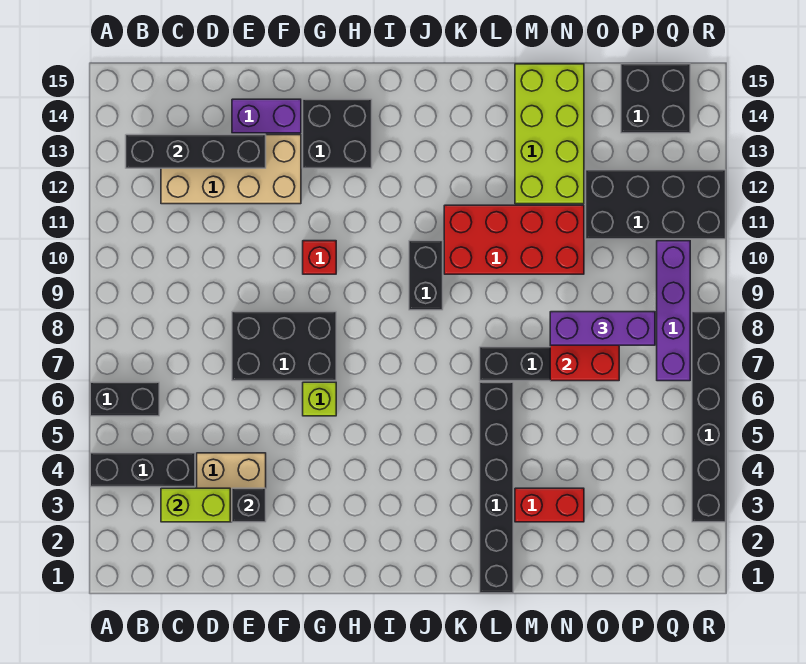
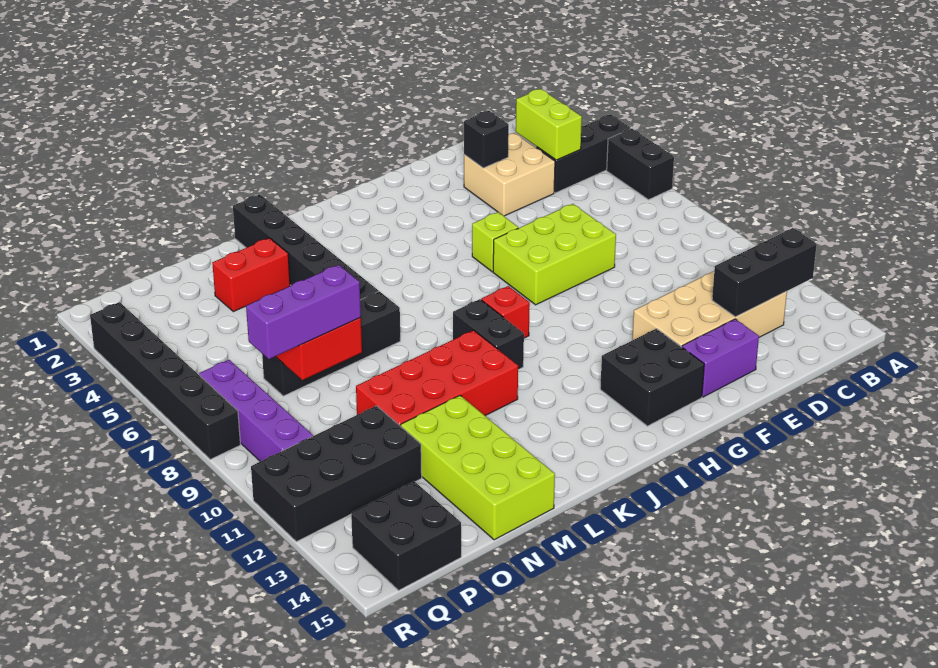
black brick A6:B6 level 1 -> black brick A5:A6 level 1
black brick B13:E13 level 2 -> black brick B13:D13 level 2
lime brick C3:D3 level 2 -> lime brick C3:C4 level 2
black brick E7:G8 level 1 -> lime brick E7:G8 level 1
red brick G10 level 1 -> red brick I9 level 1

